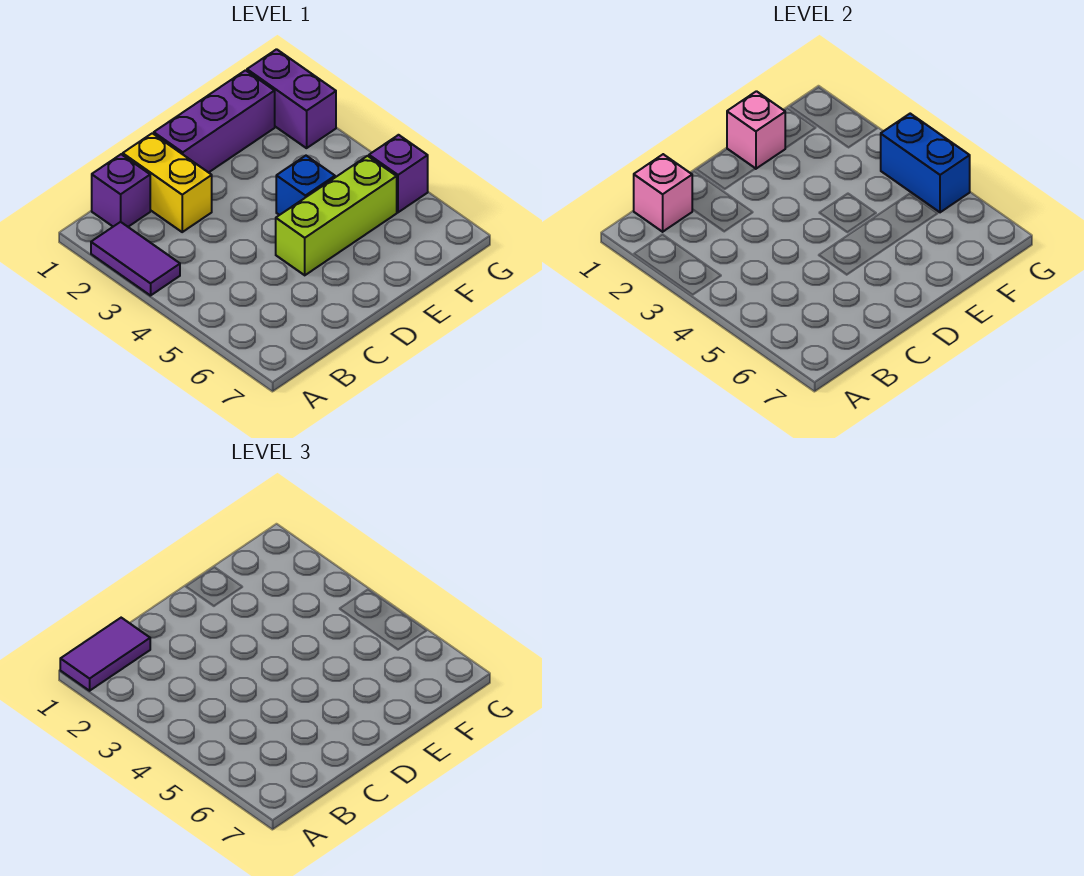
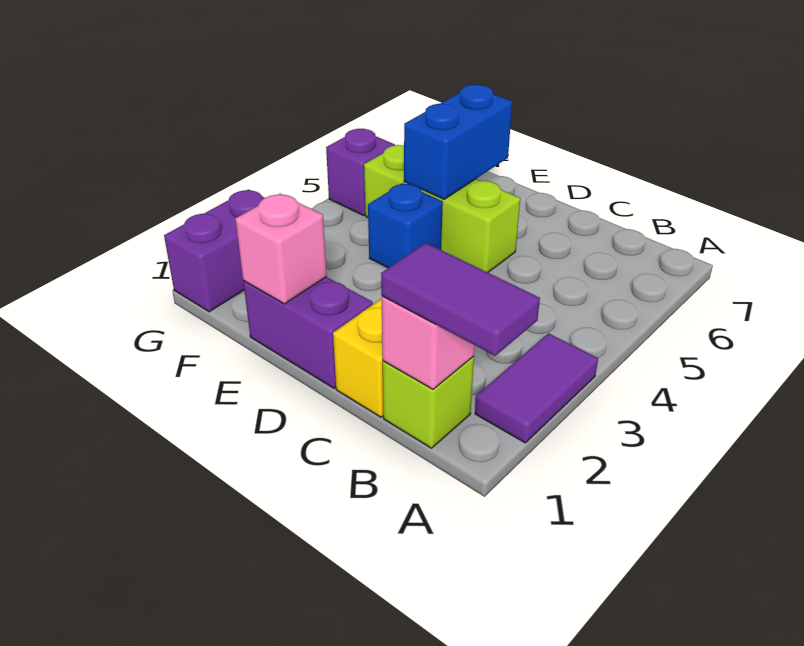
purple brick B1 level 1 -> lime brick B1 level 1
purple brick D1:F1 level 1 -> purple brick D1:E1 level 1
blue brick G4:G5 level 2 -> blue brick E5:E6 level 2

